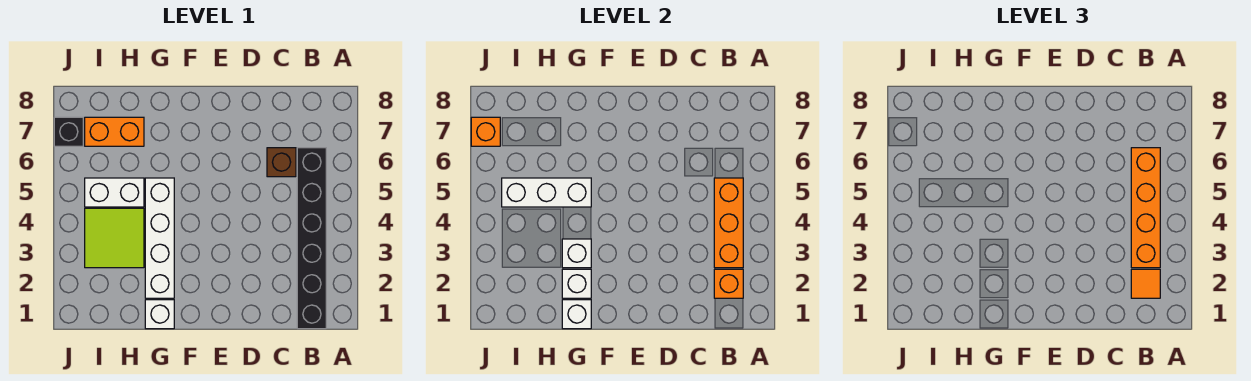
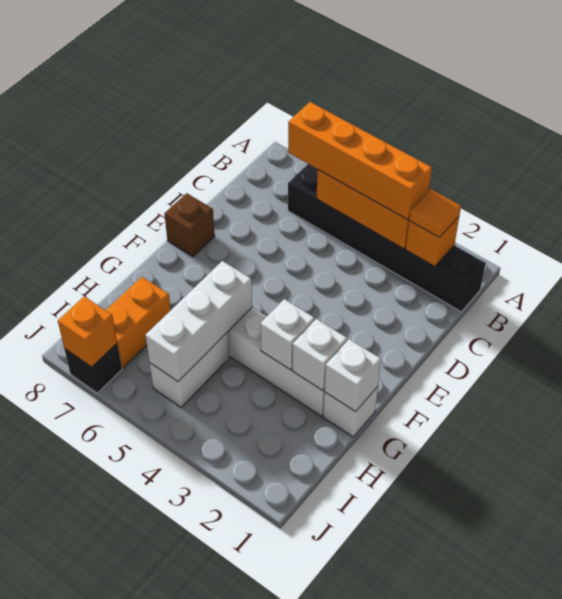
brown brick C6 level 1 -> brown brick E8 level 1
lime tile H3:I4 level 1 -> none

